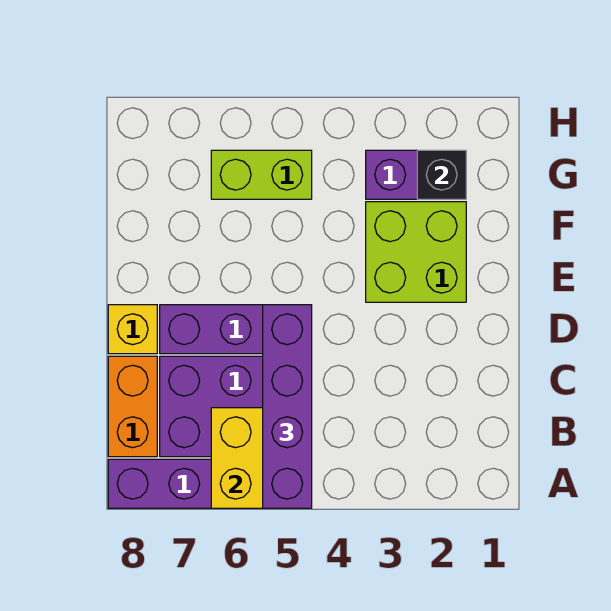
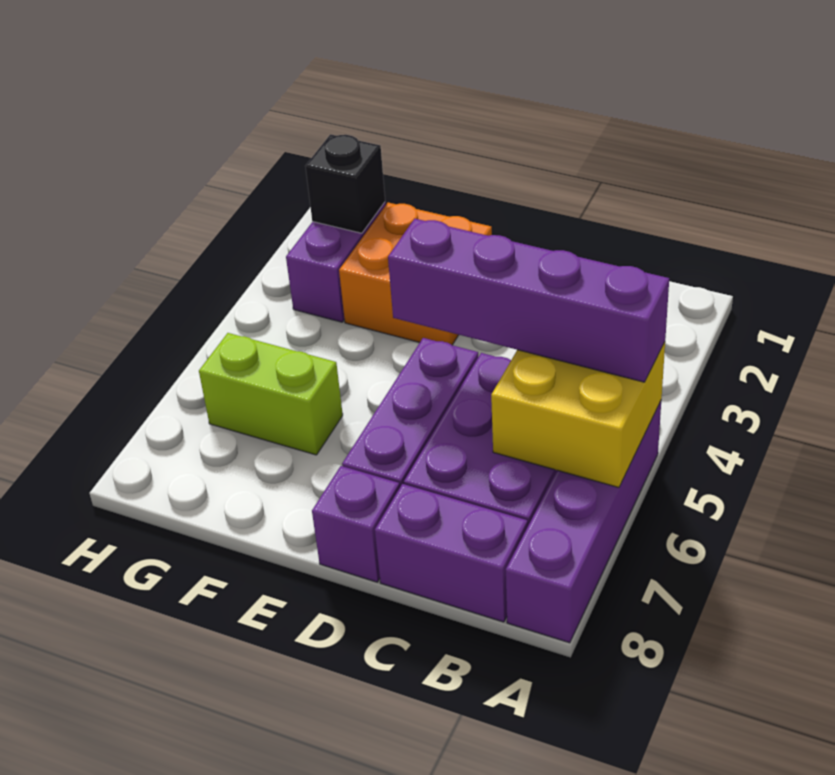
orange brick B8:C8 level 1 -> purple brick B8:C8 level 1
yellow brick D8 level 1 -> purple brick D8 level 1
lime brick E2:F3 level 1 -> orange brick E2:F3 level 1
lime brick G5:G6 level 1 -> lime brick F6:G6 level 1

